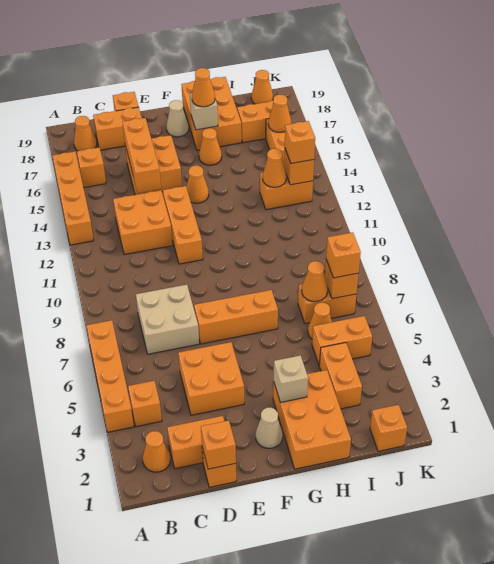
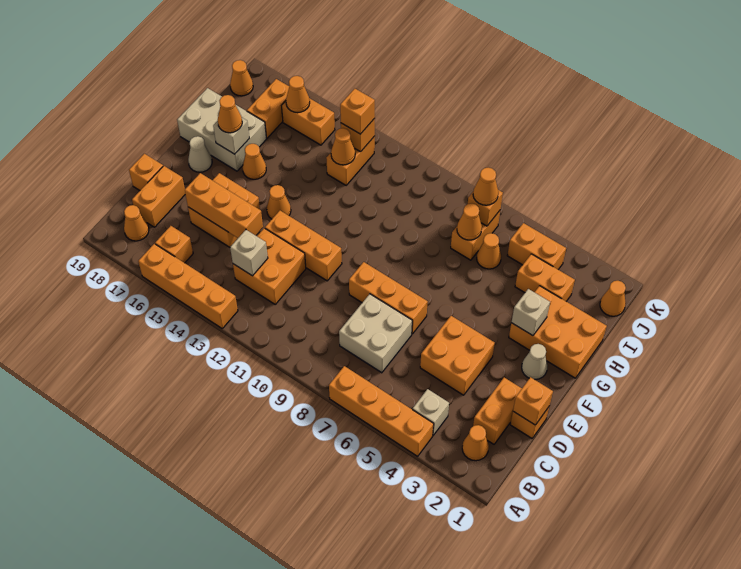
orange brick B4 level 1 -> tan brick B4 level 1
none -> tan brick C13 level 2
orange brick E7:G7 level 1 -> orange brick E7:E9 level 1
orange brick G17:H19 level 1 -> tan brick G17:H19 level 1
orange brick I5:J5 level 1 -> orange brick J4:J5 level 1
orange brick J1 level 1 -> orange cone J1 level 1
orange brick J7 level 3 -> orange cone J7 level 3

